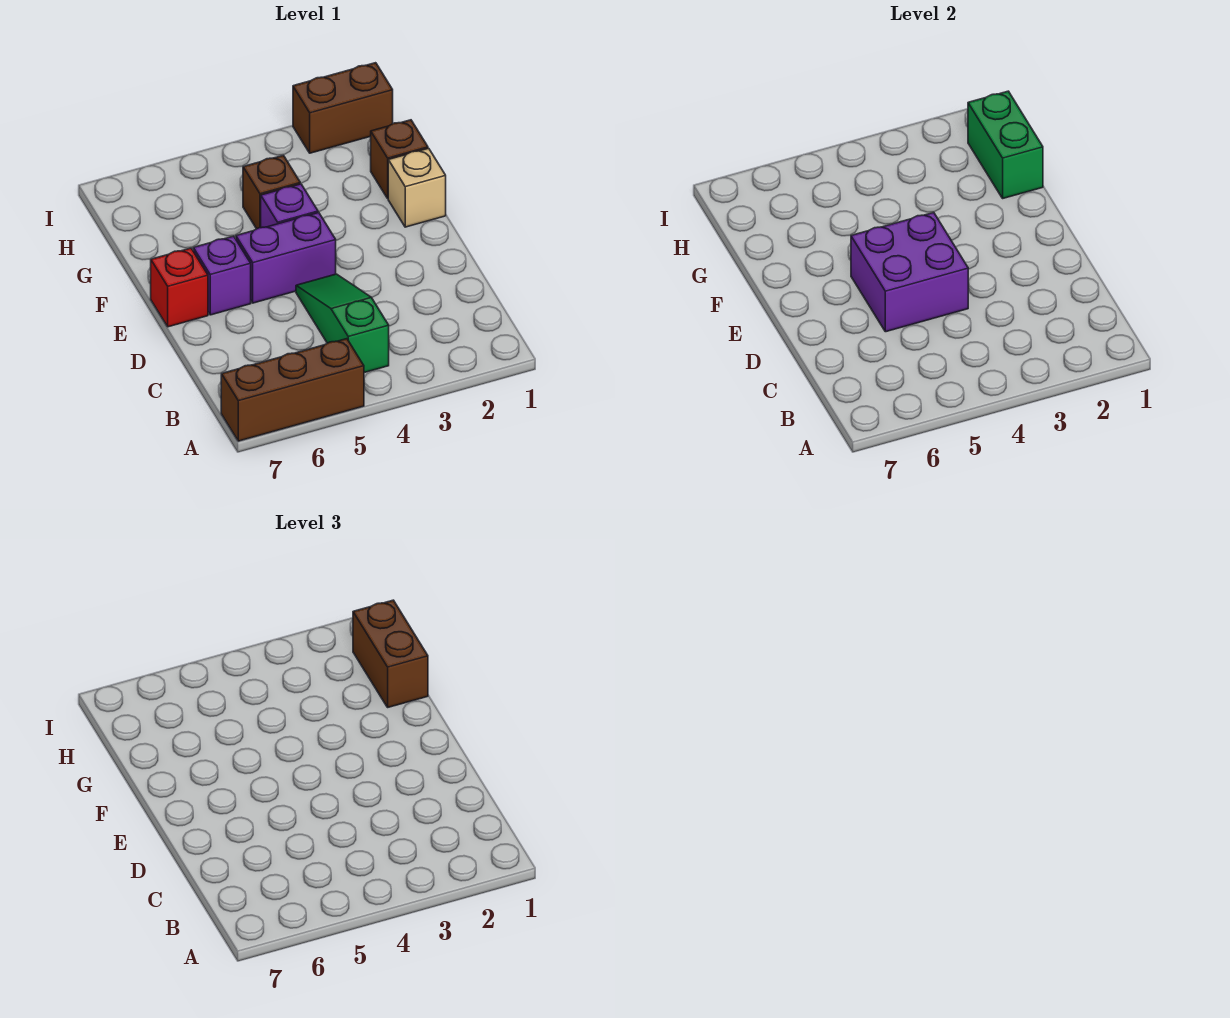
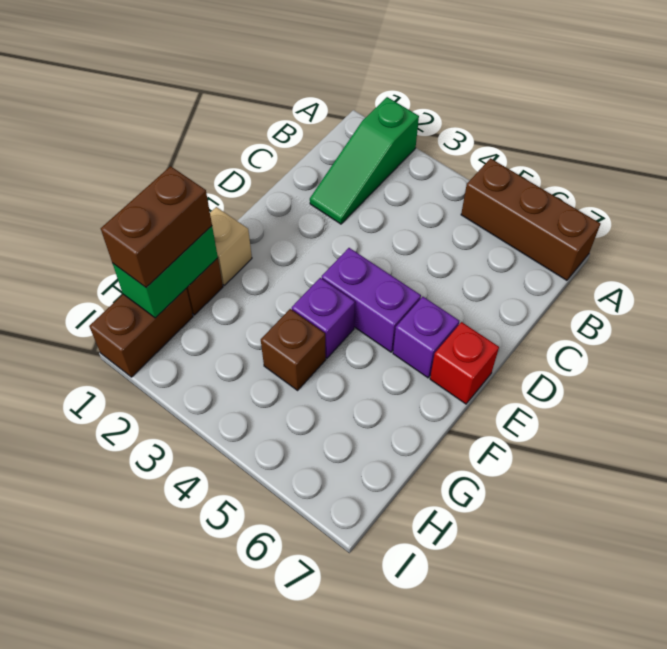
green slope B4:D4 level 1 top B -> green slope A2:C2 level 1 top A
purple brick D4:E5 level 2 -> none
brown brick I1:I2 level 1 -> brown brick H1:I1 level 1

